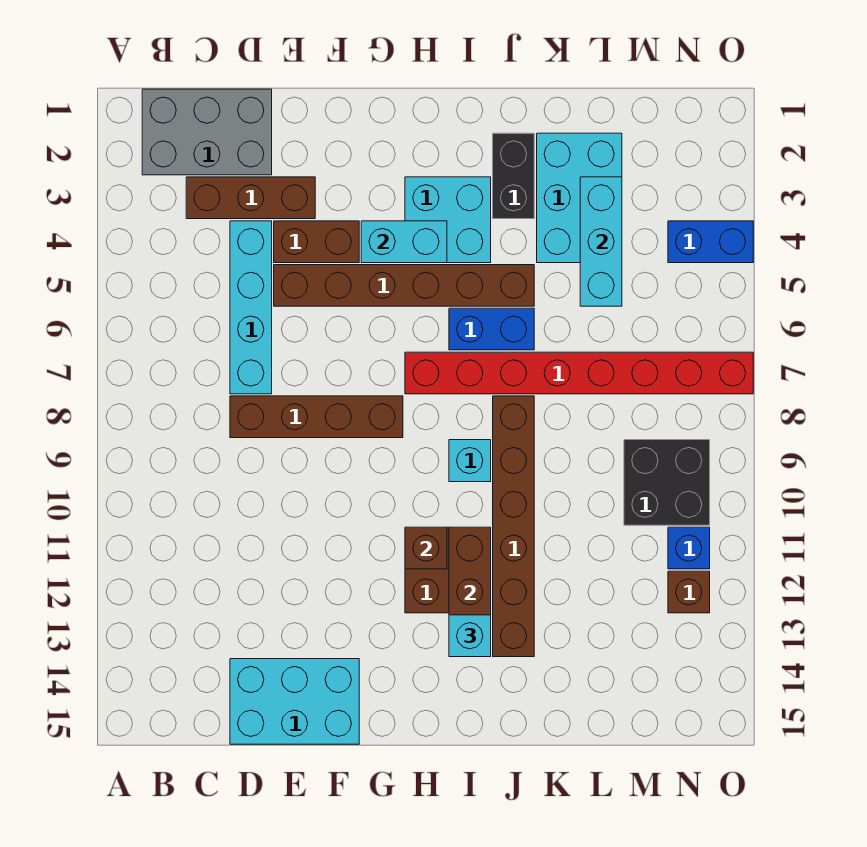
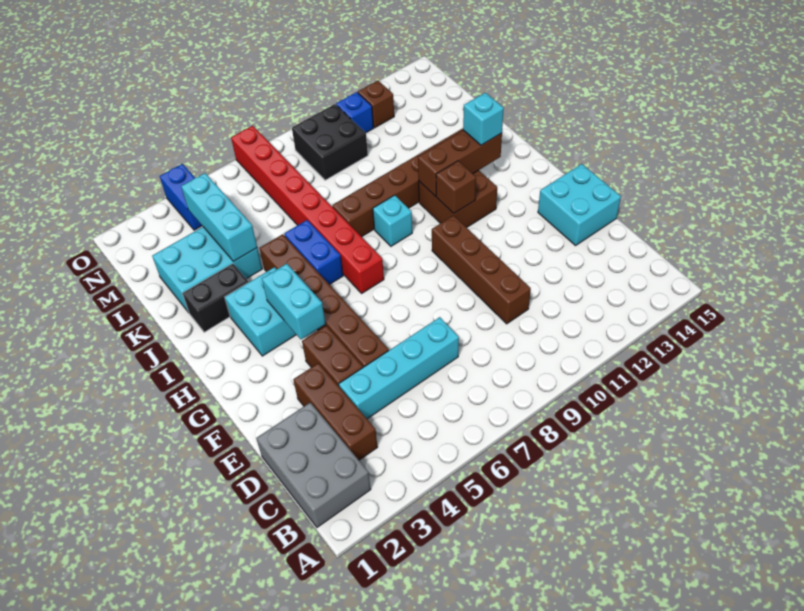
brown brick D8:G8 level 1 -> brown brick D10:G10 level 1
cyan brick D14:F15 level 1 -> cyan brick E14:F15 level 1
cyan brick L3:L5 level 2 -> cyan brick K4:M4 level 2

